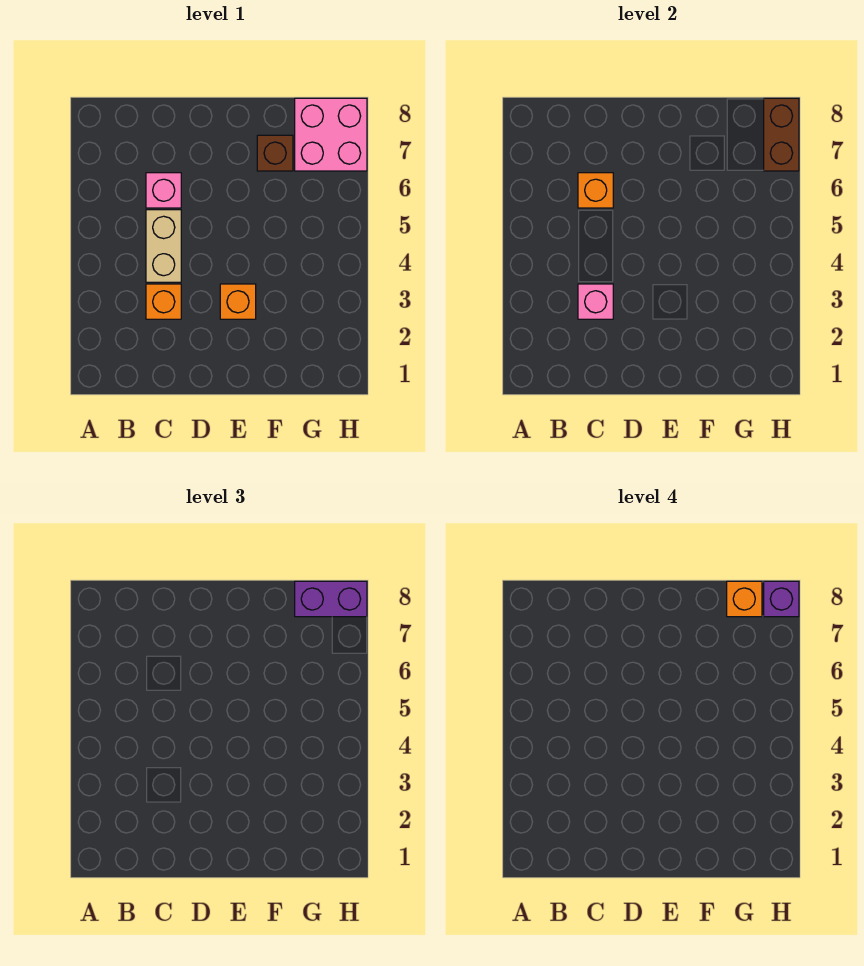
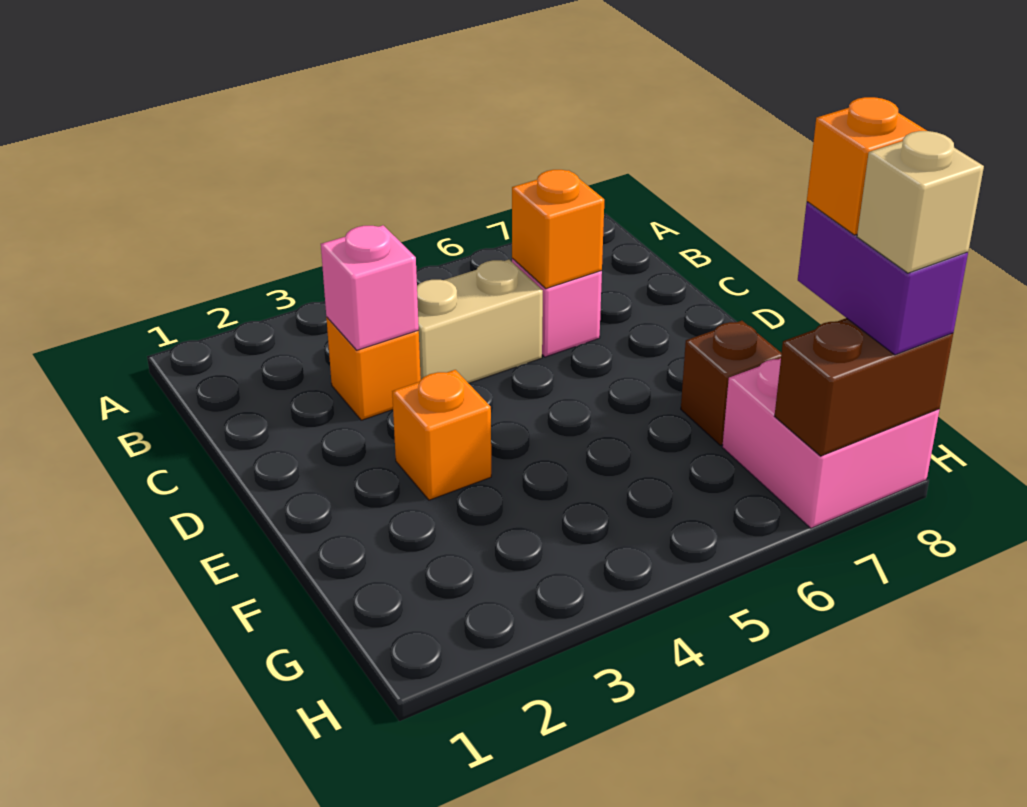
purple brick H8 level 4 -> tan brick H8 level 4

